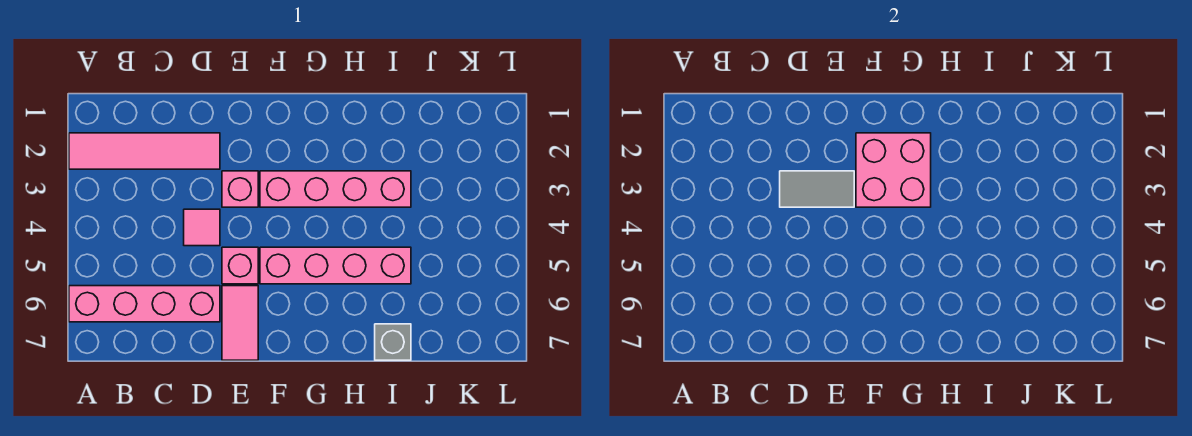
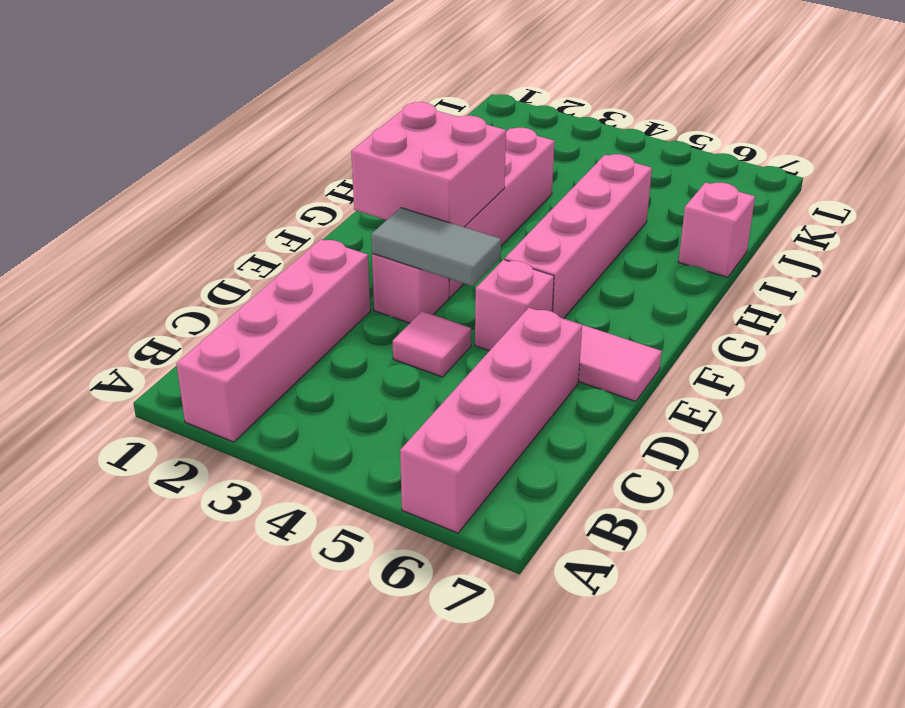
pink tile A2:D2 level 1 -> pink brick A2:D2 level 1
grey tile D3:E3 level 2 -> grey tile E3:E4 level 2
grey brick I7 level 1 -> pink brick I7 level 1

